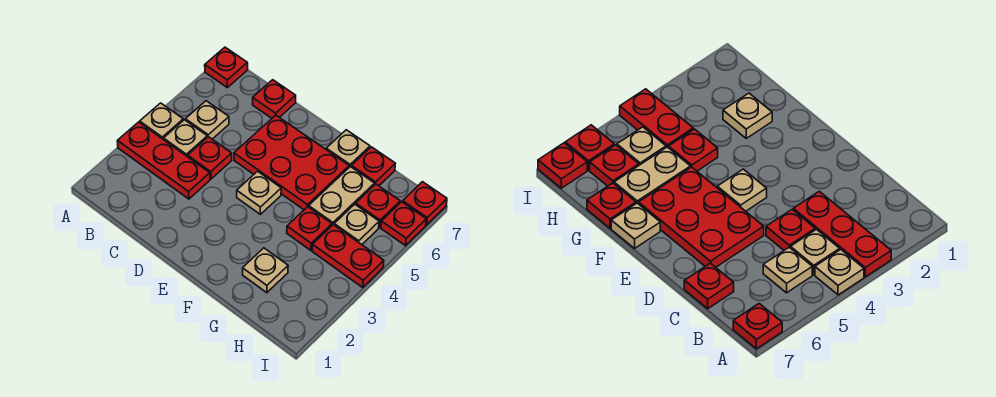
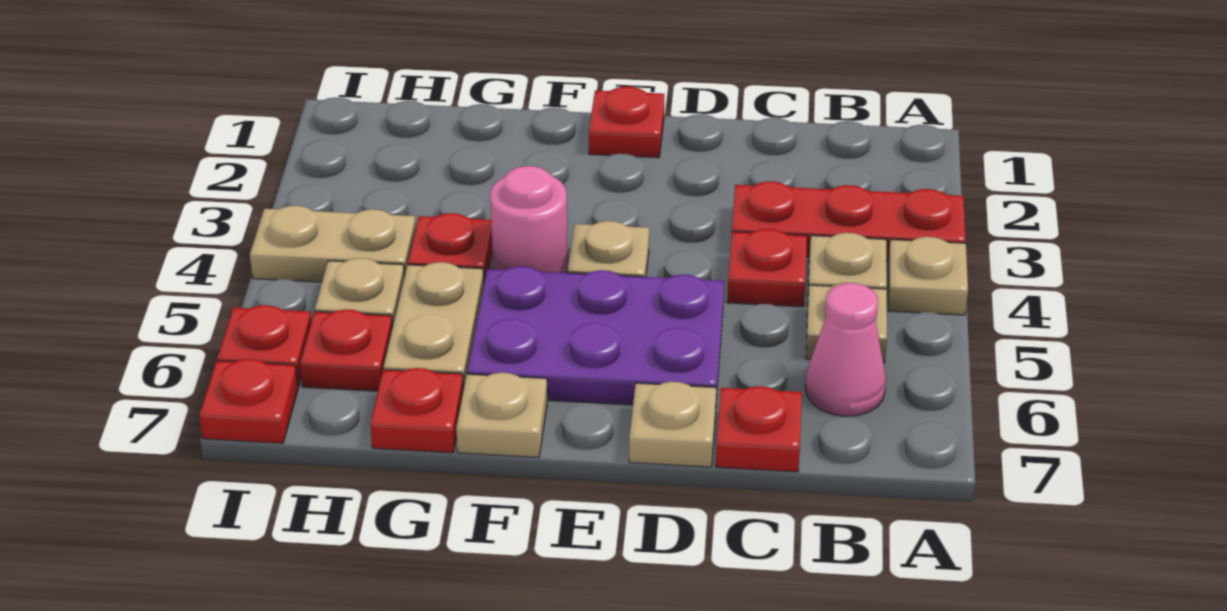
red plate A7 level 1 -> red plate E1 level 1
none -> pink cone B6 level 1
red plate D5:F6 level 1 -> purple plate D5:F6 level 1
none -> pink round brick F4 level 1
tan plate G2 level 1 -> tan plate D7 level 1
red plate H4:I4 level 1 -> tan plate H4:I4 level 1

